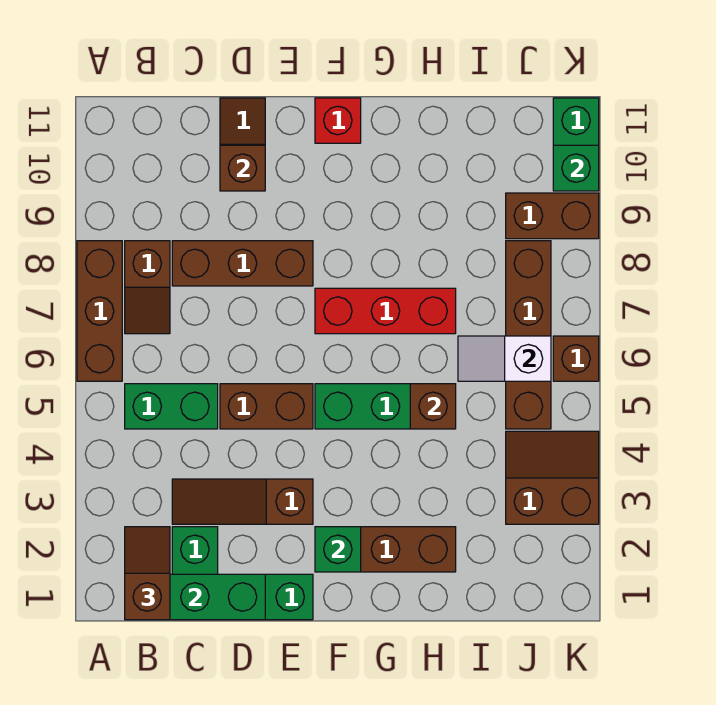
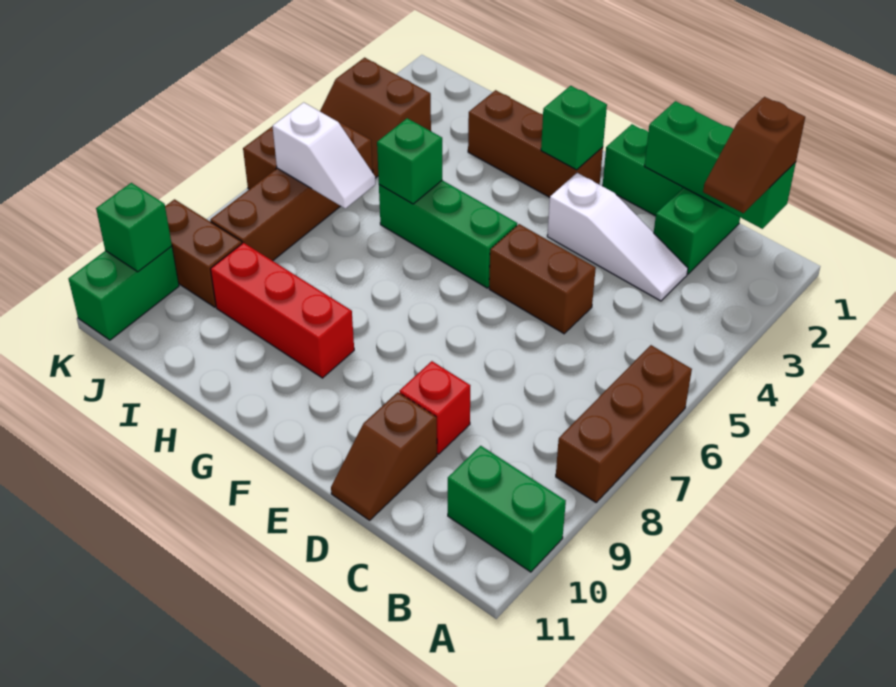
green brick B5:C5 level 1 -> green brick A10:B10 level 1
brown slope B7:B8 level 1 top 8 -> none
brown slope C3:E3 level 1 top E -> white slope C3:E3 level 1 top E
brown brick C8:E8 level 1 -> none
brown brick D10 level 2 -> none
red brick F7:H7 level 1 -> red brick G9:I9 level 1
red brick F11 level 1 -> red brick D9 level 1
brown brick H5 level 2 -> green brick H5 level 2

